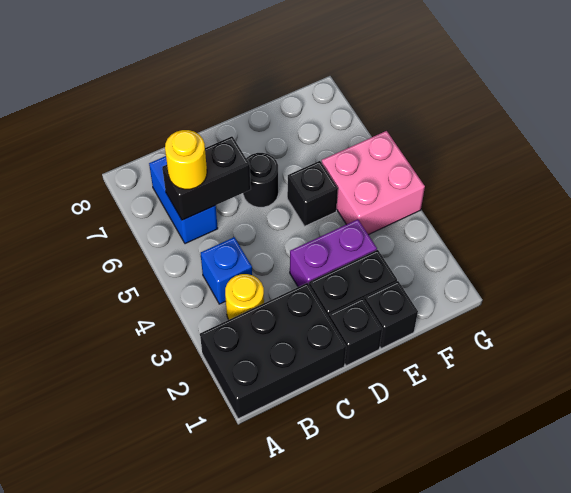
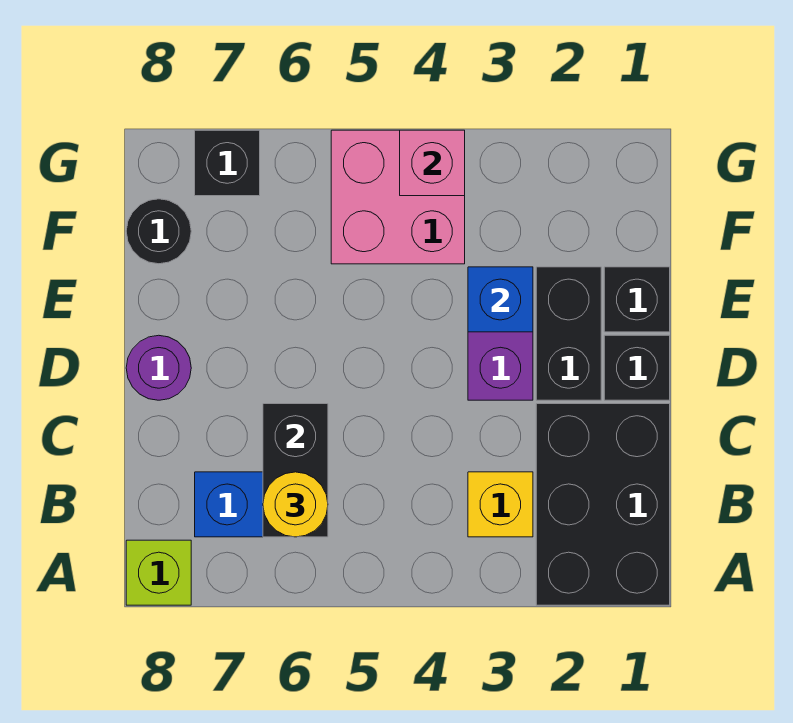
none -> lime brick A8 level 1
yellow round brick B3 level 1 -> yellow brick B3 level 1
blue brick B4 level 1 -> blue brick E3 level 2
black round brick D6 level 1 -> black round brick F8 level 1
none -> purple round brick D8 level 1
black brick E5 level 1 -> black brick G7 level 1
none -> pink brick G4 level 2

